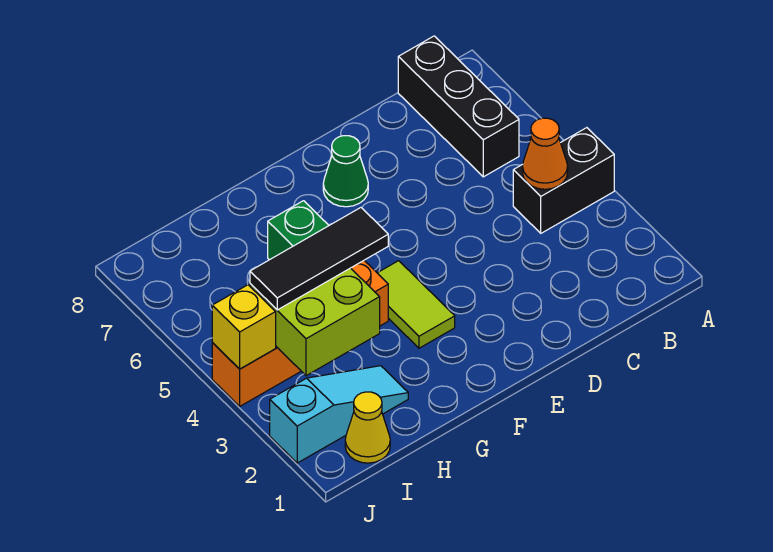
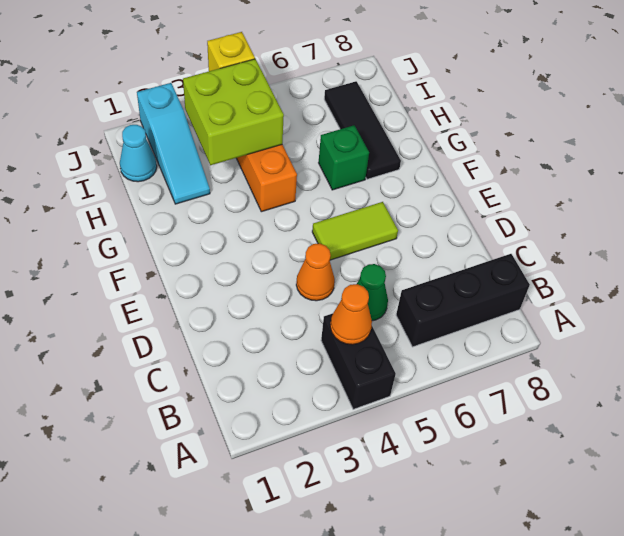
none -> orange cone D4 level 1
green cone E7 level 1 -> green cone C5 level 1
lime tile F3:F4 level 1 -> lime tile E5:E6 level 1
black tile G4:I4 level 3 -> black tile G7:I7 level 1
yellow cone I1 level 1 -> cyan cone I1 level 1

